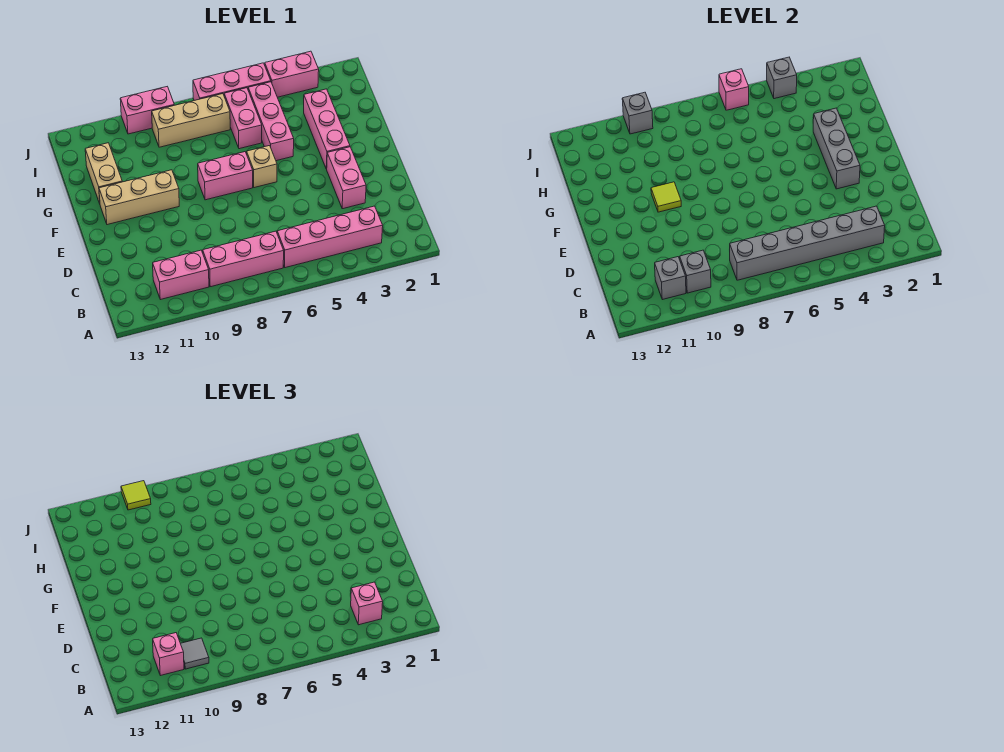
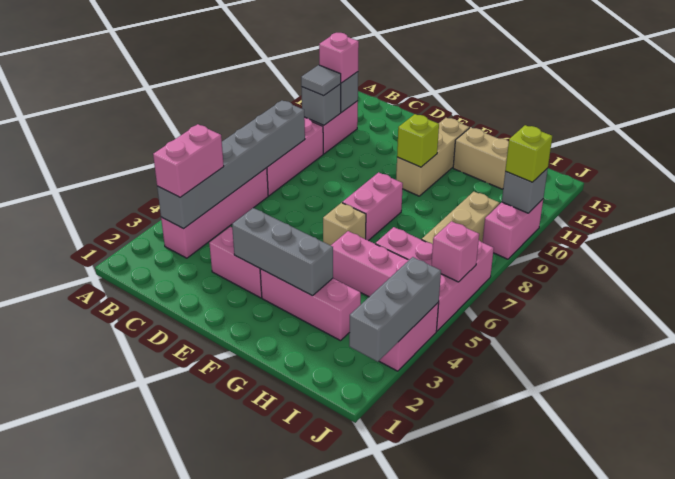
pink brick B3 level 3 -> pink brick B3:B4 level 3
lime tile F10 level 2 -> lime brick F10 level 2
grey brick J4 level 2 -> grey brick J2:J4 level 2
lime tile J10 level 3 -> lime brick J10 level 3

